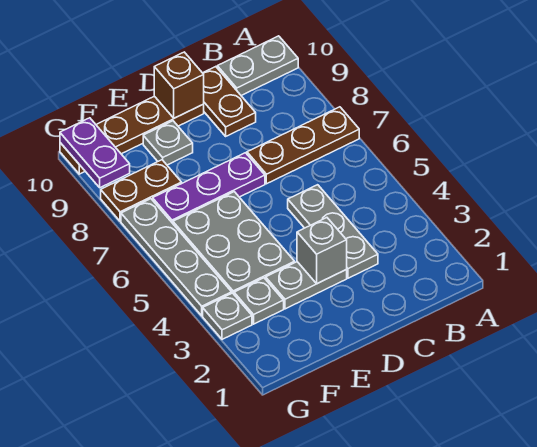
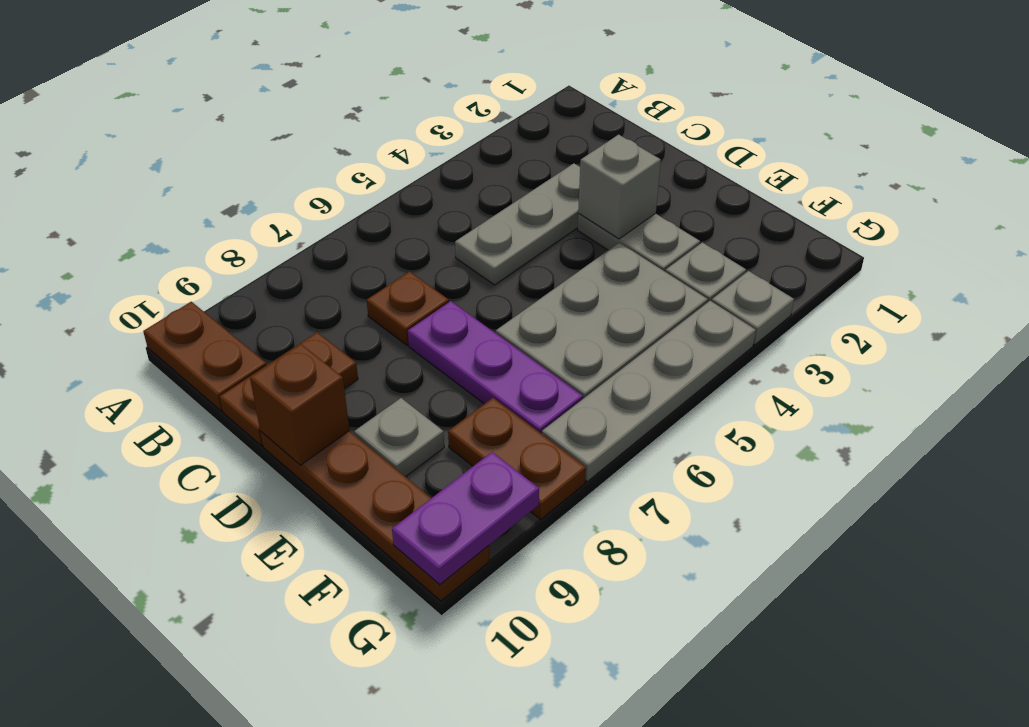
brown plate A7:C7 level 1 -> brown plate C7 level 1
grey plate A10:B10 level 1 -> brown plate A10:B10 level 1

